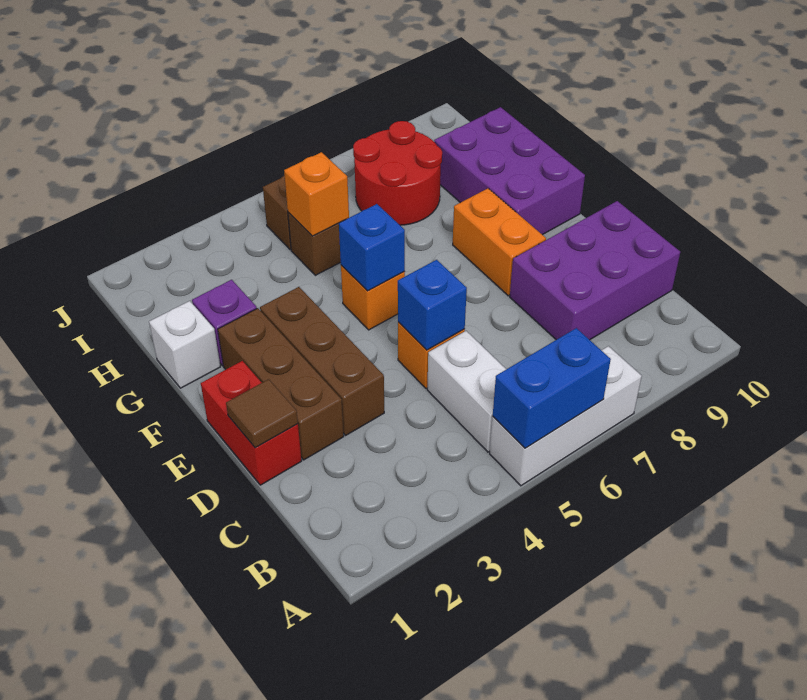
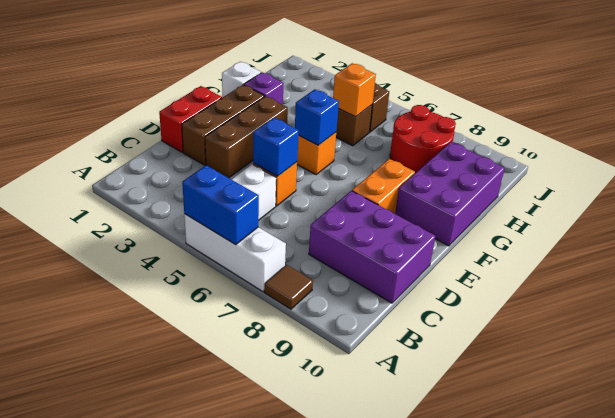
brown tile D1 level 2 -> brown tile A8 level 1

